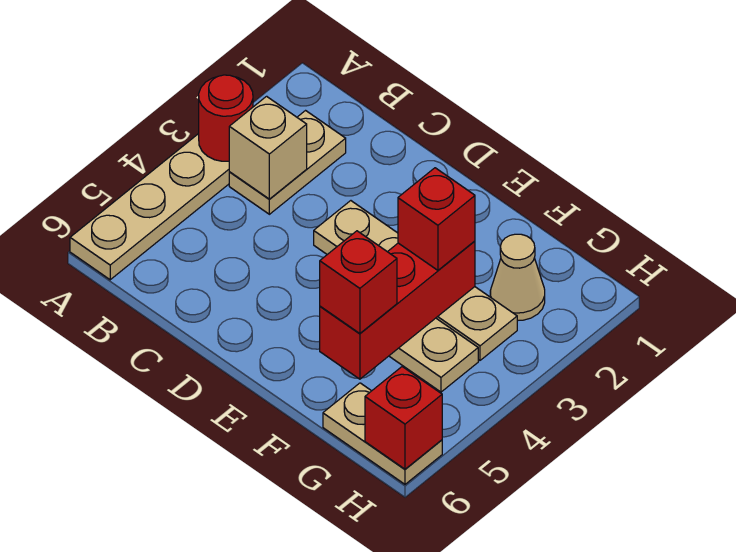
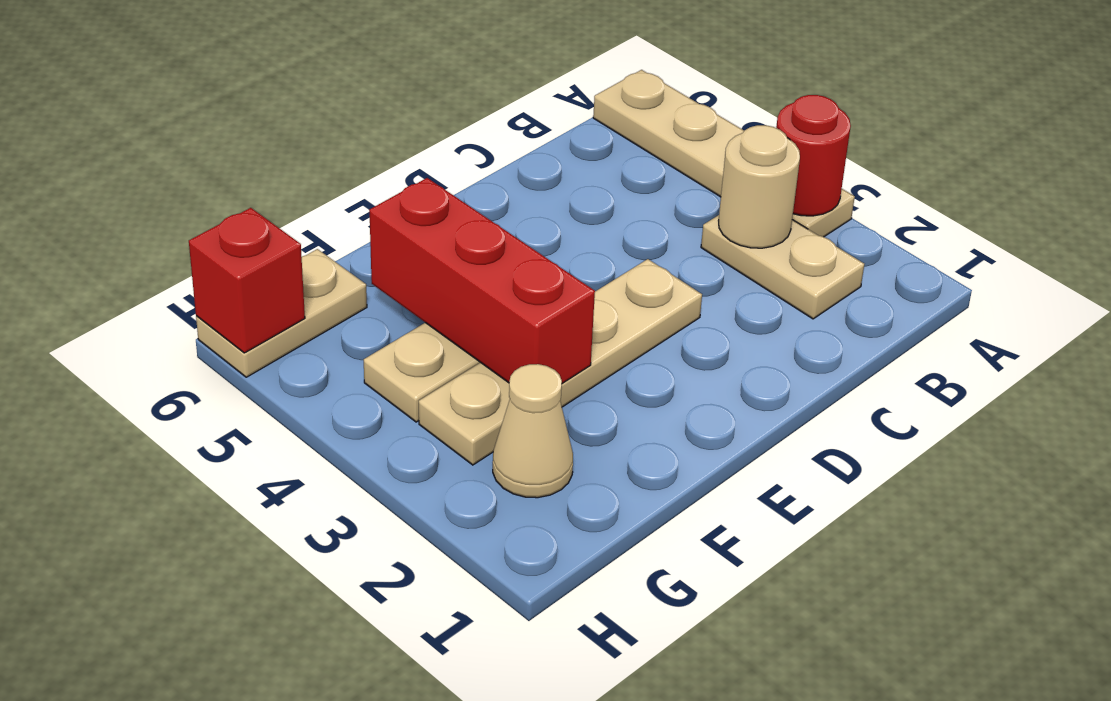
tan brick B3 level 2 -> tan round brick B3 level 2
red brick F3 level 3 -> none
red brick F5 level 3 -> none

